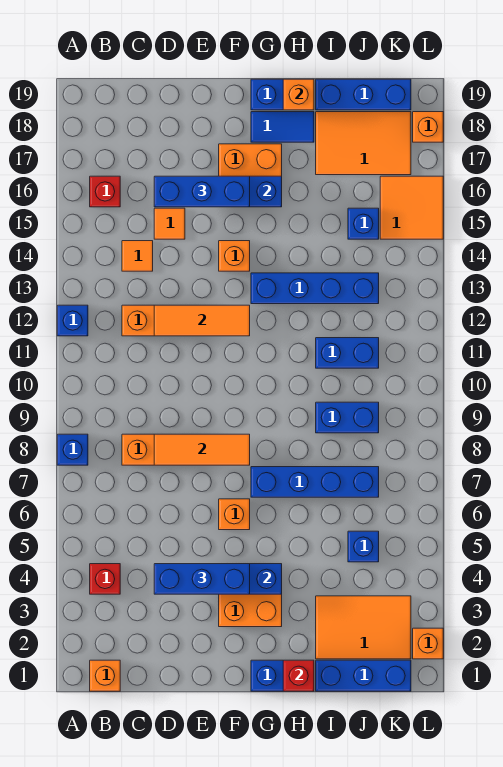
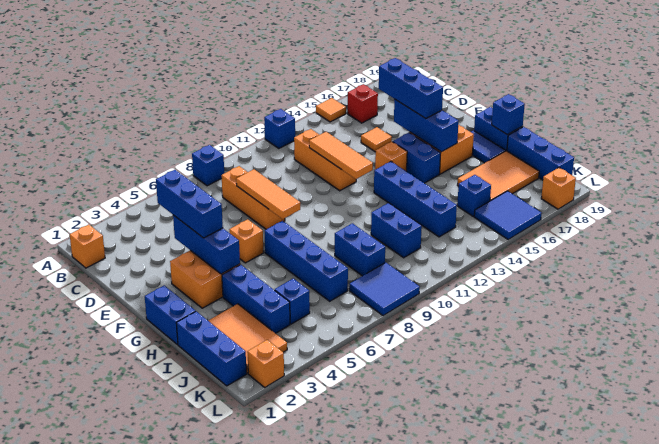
red brick B4 level 1 -> none
orange tile C14 level 1 -> orange tile A15 level 1
none -> blue brick F15:G15 level 1
red brick H1 level 2 -> none
none -> blue brick H4:J4 level 1
orange brick H19 level 2 -> blue brick H19 level 2
orange tile I17:K18 level 1 -> orange tile I16:J18 level 1
none -> blue tile K8:L9 level 1
orange tile K15:L16 level 1 -> blue tile K15:L16 level 1

